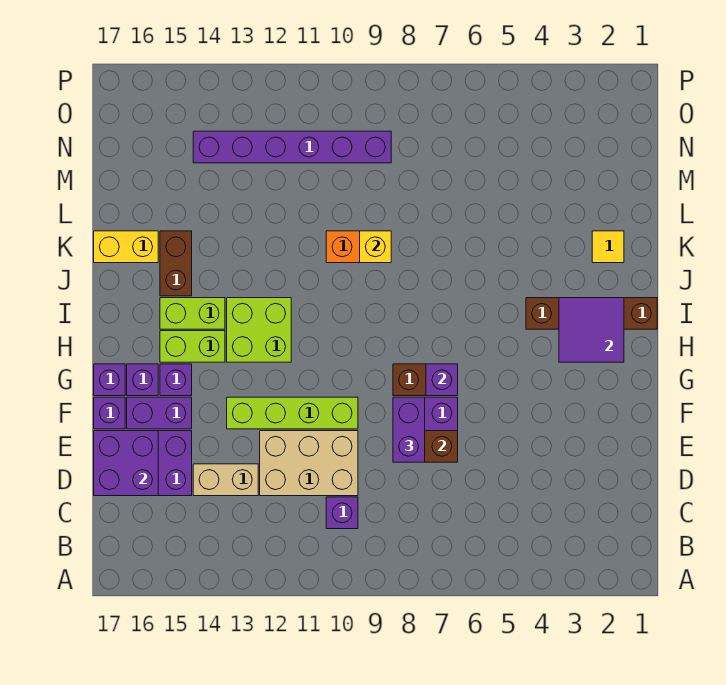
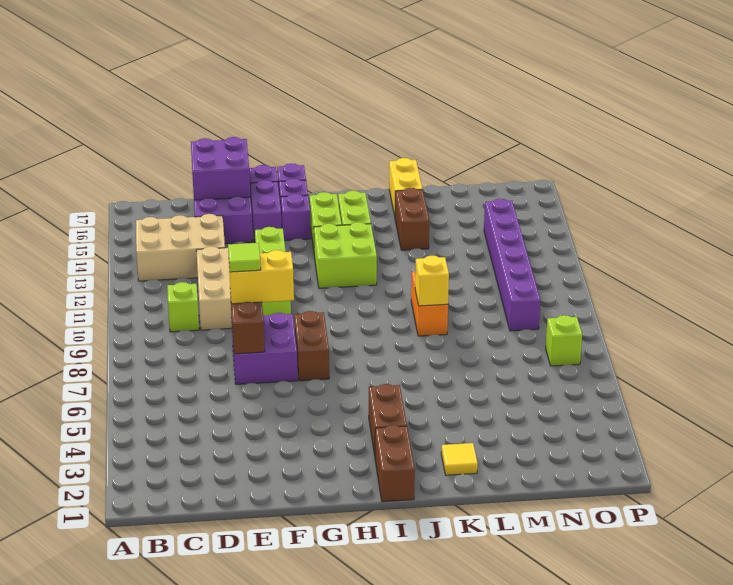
purple brick C10 level 1 -> lime brick C10 level 1
tan brick D13:D14 level 1 -> tan brick B13:D14 level 1
purple brick E8:F8 level 3 -> yellow brick E8:F8 level 3
none -> lime tile E8 level 4
purple brick G7 level 2 -> none
purple tile H2:I3 level 2 -> none
brown brick J15:K15 level 1 -> brown brick K14:K15 level 1
none -> lime brick O7 level 1

